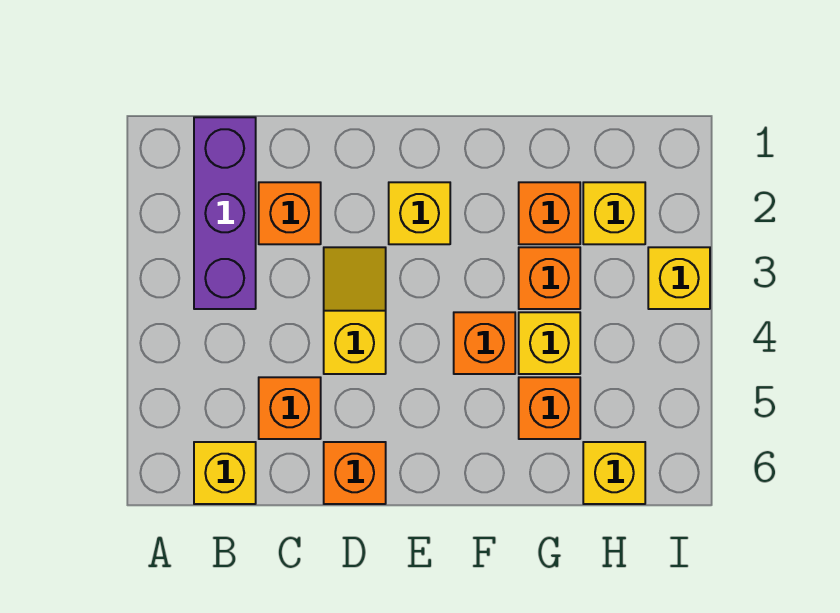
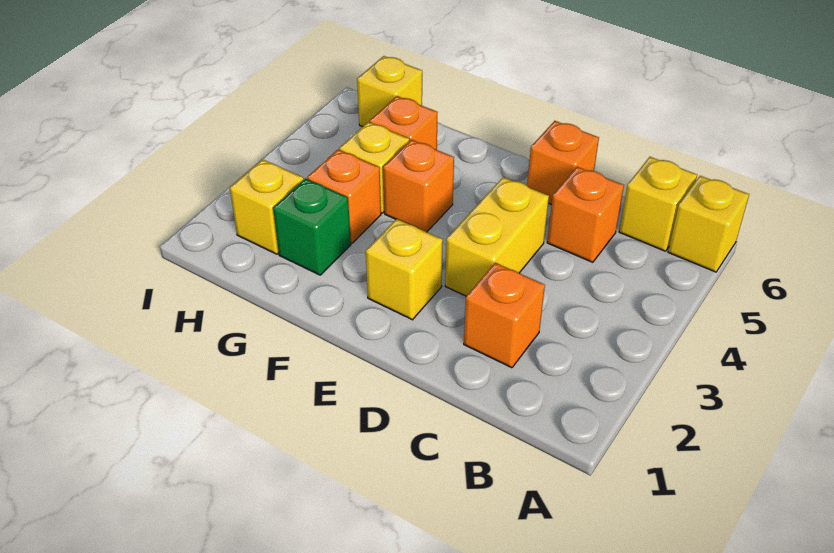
purple brick B1:B3 level 1 -> none
yellow slope D3:D4 level 1 top 4 -> yellow brick D3:D4 level 1
orange brick G2 level 1 -> green brick G2 level 1
yellow brick I3 level 1 -> yellow brick A6 level 1

